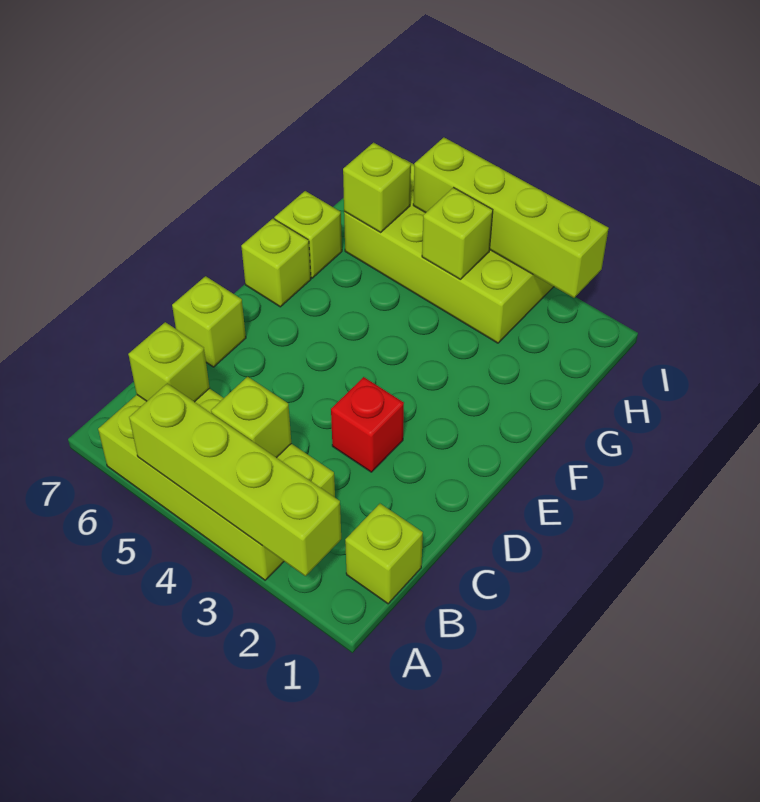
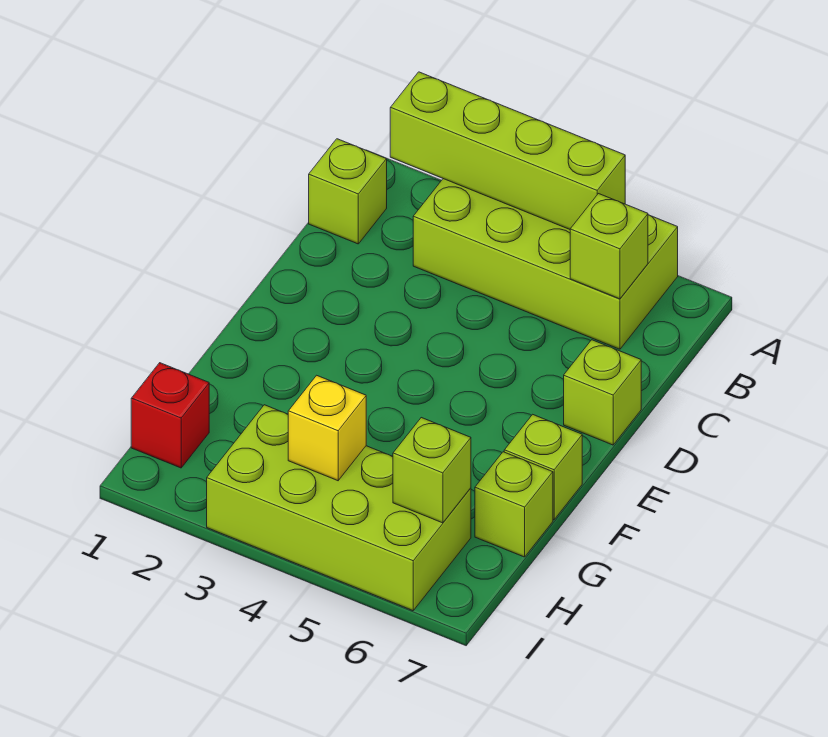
lime brick B4 level 2 -> none
red brick D3 level 1 -> red brick H1 level 1
lime brick H4 level 2 -> yellow brick H4 level 2
lime brick I2:I5 level 2 -> none

